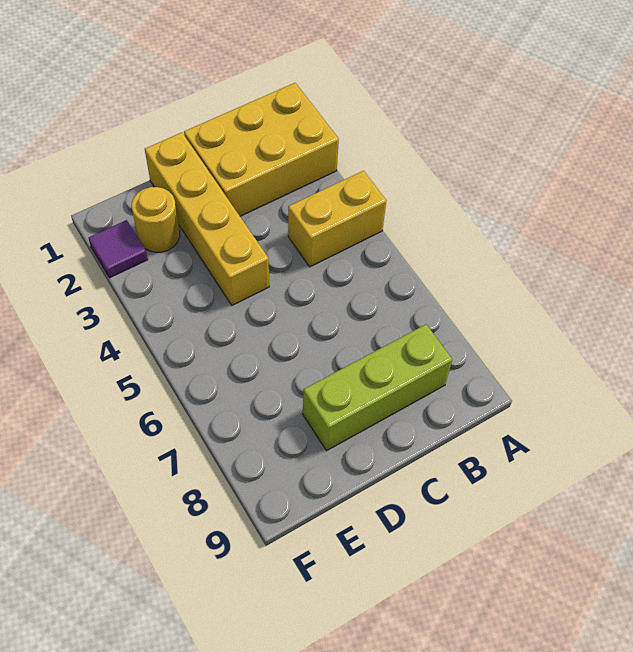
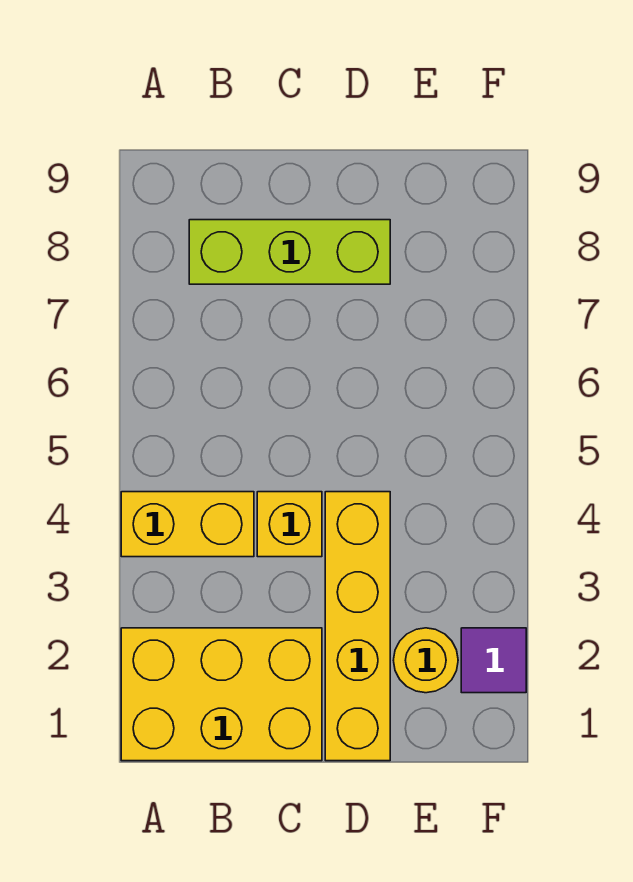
none -> yellow brick C4 level 1

